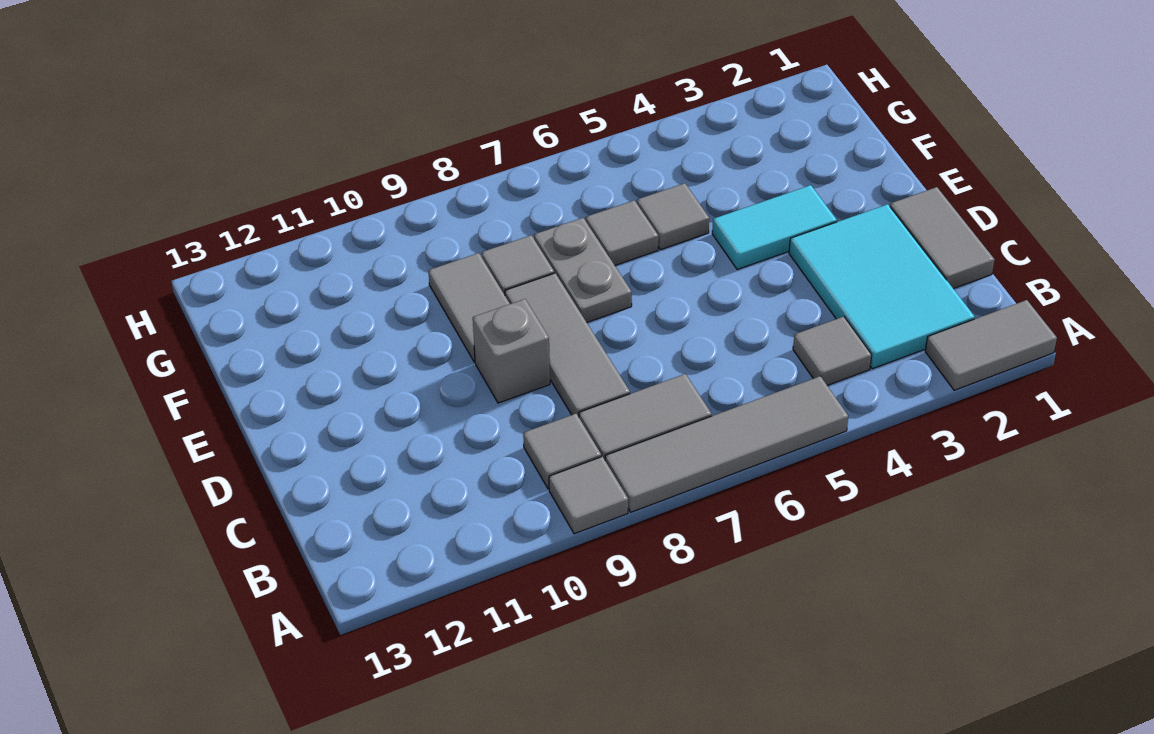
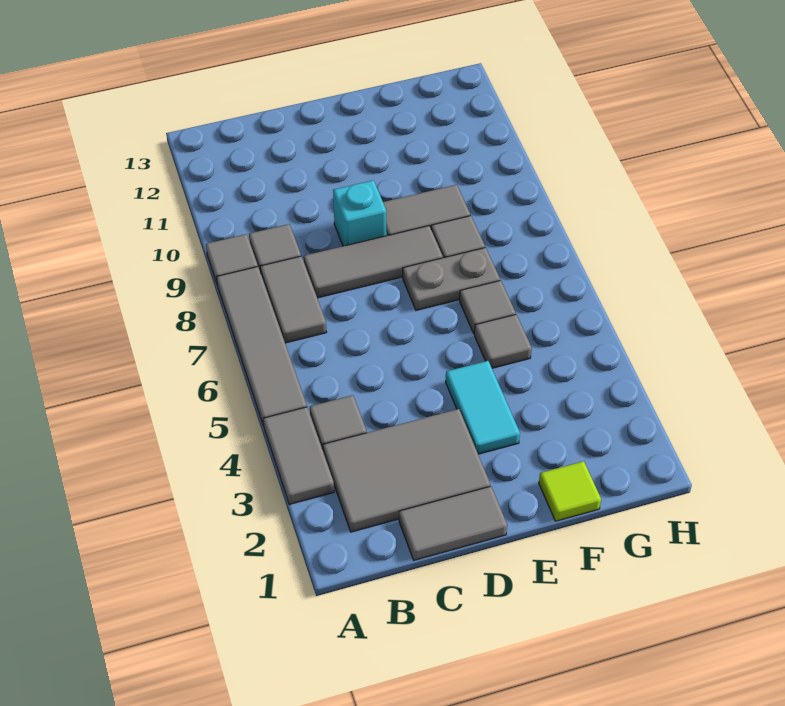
grey tile A1:A2 level 1 -> grey tile A3:A4 level 1
cyan tile B2:D3 level 1 -> grey tile B2:D3 level 1
grey brick D9 level 1 -> cyan brick D9 level 1
none -> lime tile F1 level 1

